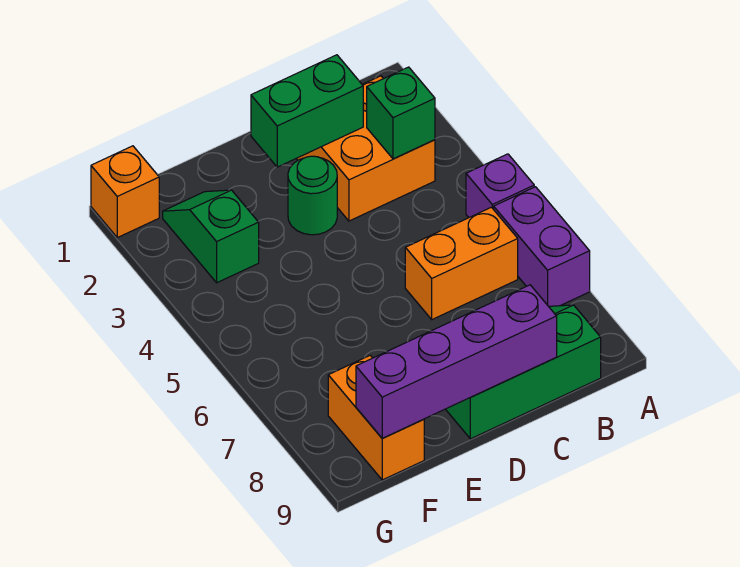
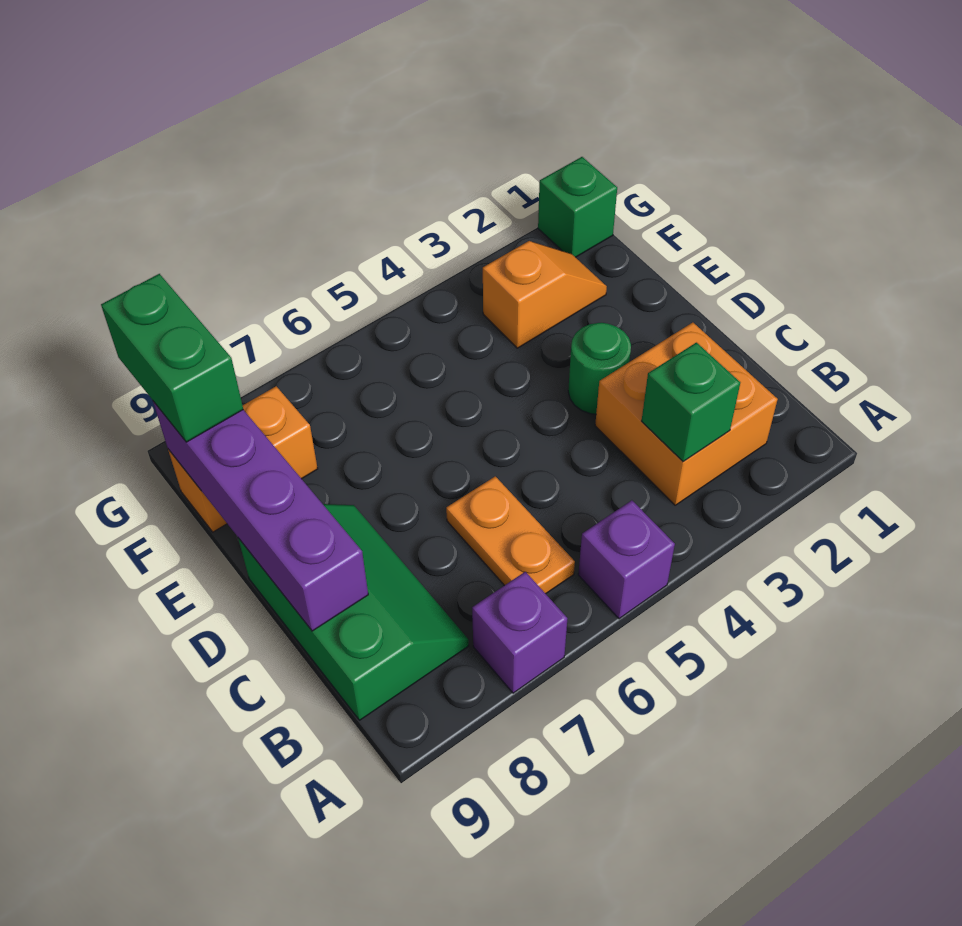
purple brick A6:A7 level 1 -> purple brick A7 level 1
orange brick B6:C6 level 1 -> orange plate B6:C6 level 1
green brick C2:D2 level 2 -> green brick F9:G9 level 3
green slope F2:F3 level 1 top 3 -> orange slope F2:F3 level 1 top 3
orange brick G1 level 1 -> green brick G1 level 1

